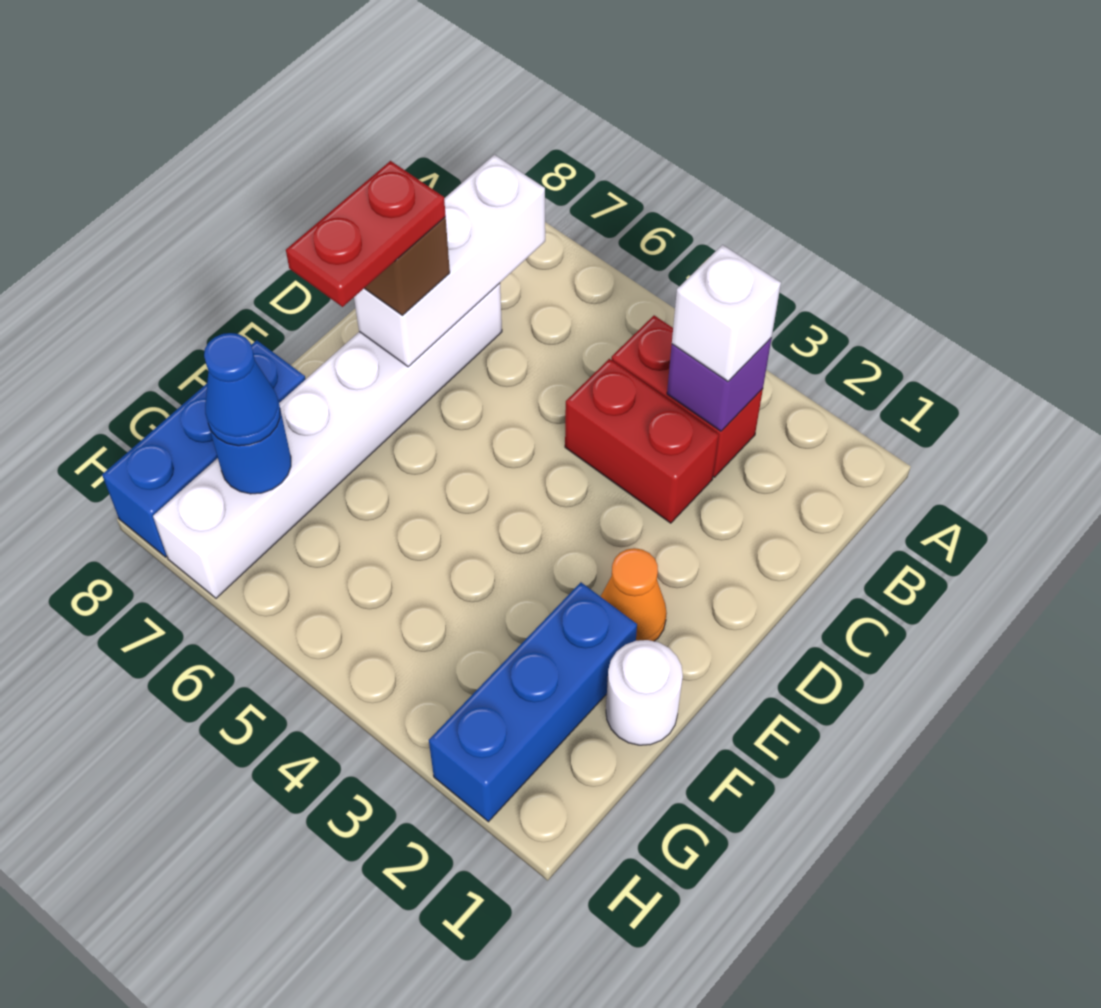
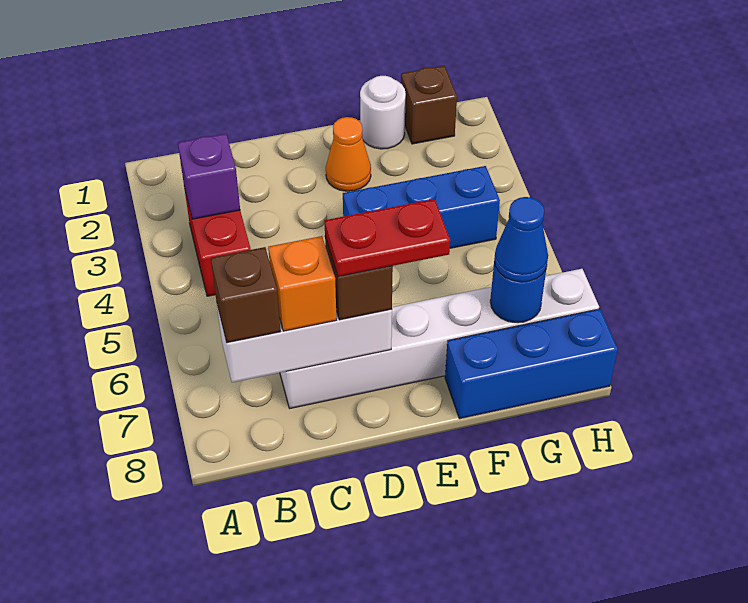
white brick B3 level 3 -> none
none -> brown brick B7 level 3
red brick C3:C4 level 1 -> none
none -> orange brick C7 level 3
blue brick F2:H2 level 1 -> blue brick E4:G4 level 1
none -> brown brick G1 level 1

